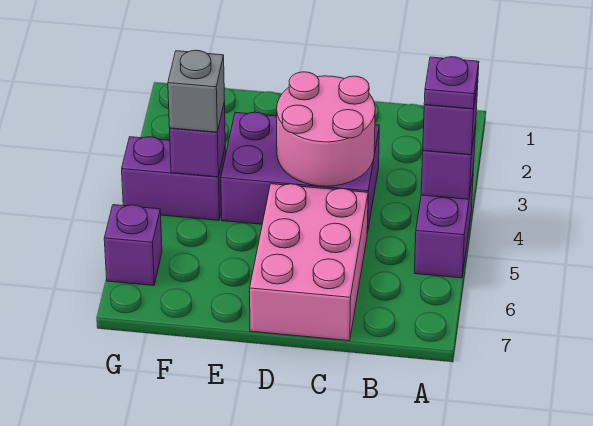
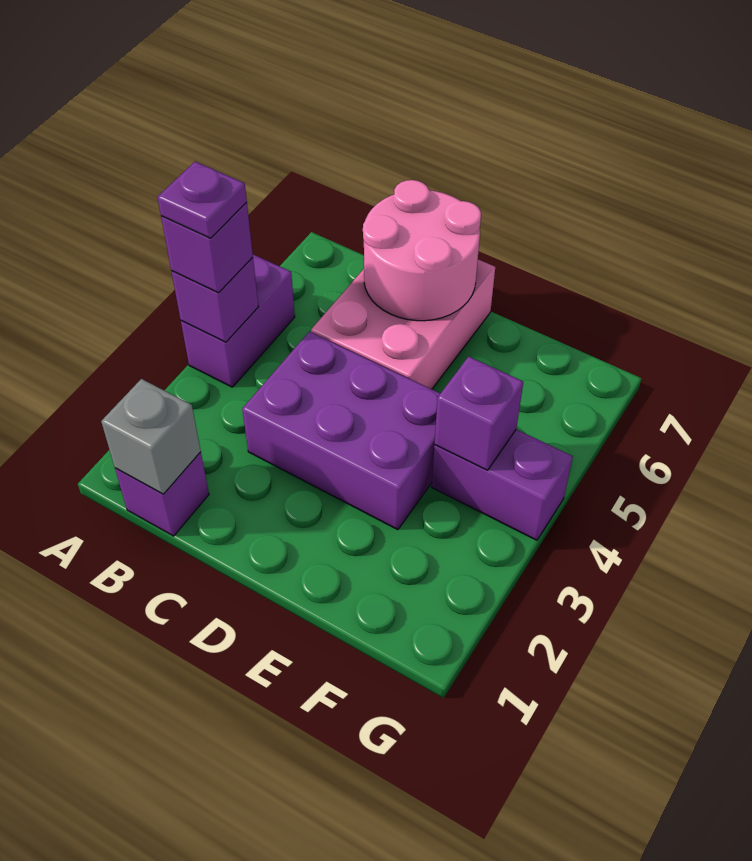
pink round brick C3:D4 level 2 -> pink round brick C6:D7 level 2
grey brick F4 level 3 -> grey brick B1 level 2
purple brick G6 level 1 -> purple brick B1 level 1

